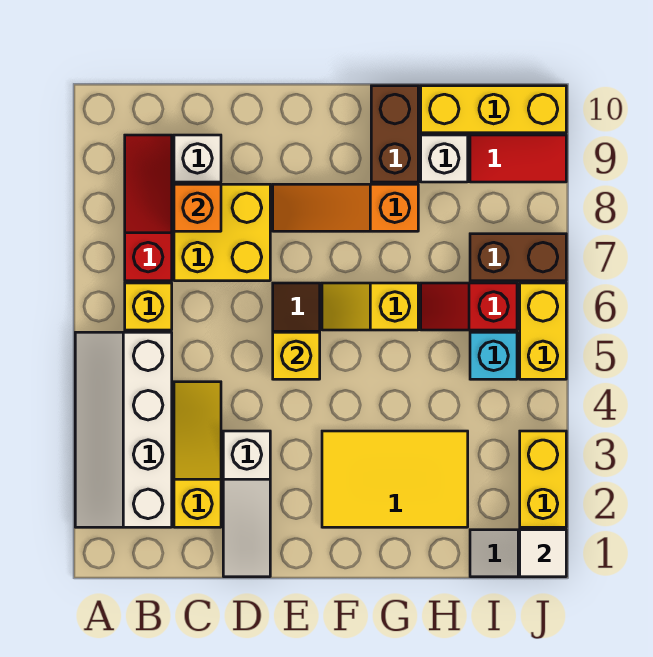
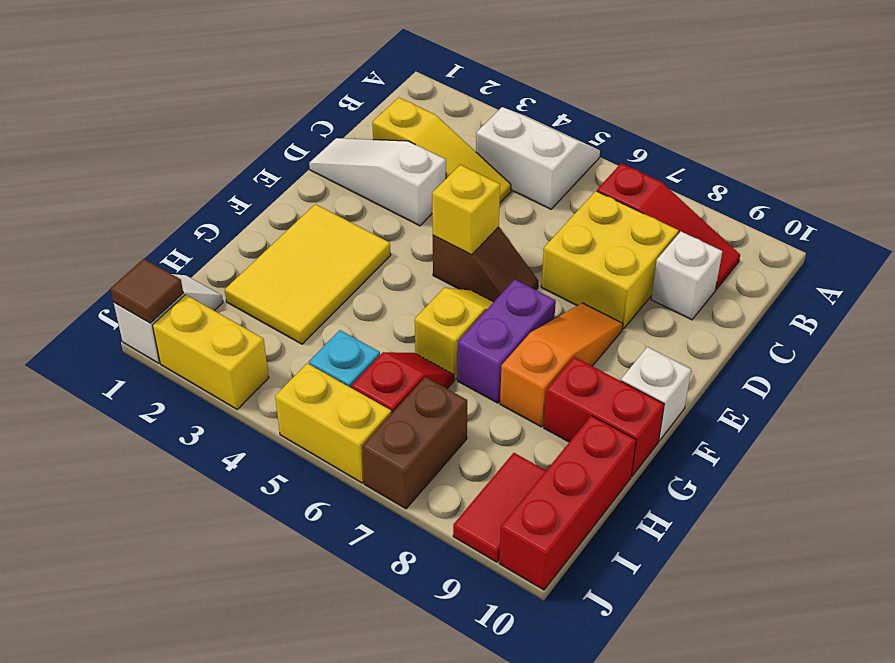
white slope A2:B5 level 1 top B -> white slope A4:B5 level 1 top B
yellow brick B6 level 1 -> none
orange brick C8 level 2 -> none
none -> purple brick F7:G7 level 1
brown brick G9:G10 level 1 -> red brick G9:G10 level 1
white brick H9 level 1 -> white brick F10 level 1
yellow brick H10:J10 level 1 -> red brick H10:J10 level 1
white tile J1 level 2 -> brown tile J1 level 2

